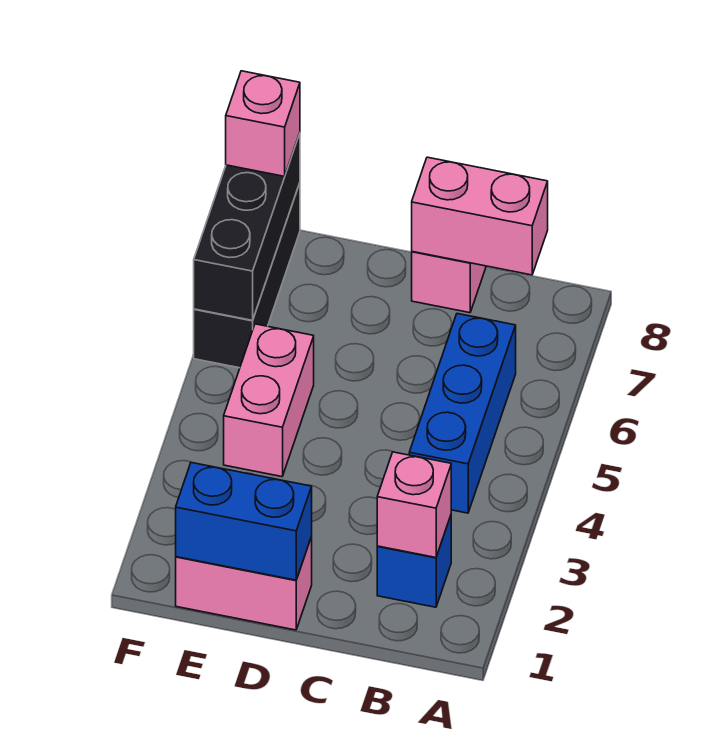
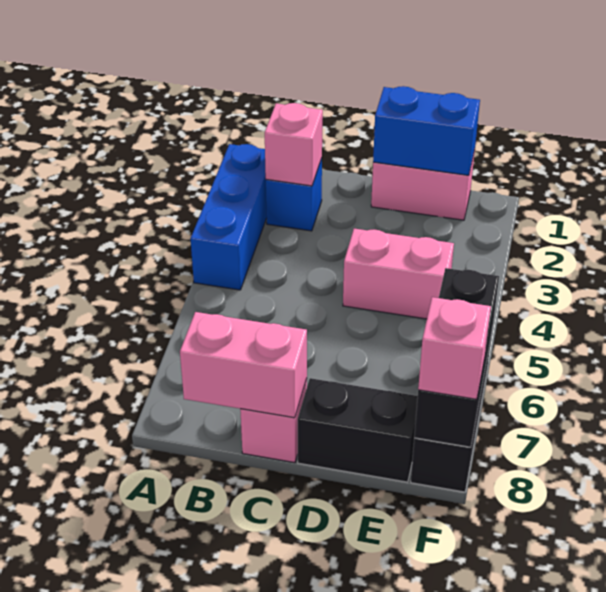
blue brick B4:B6 level 1 -> blue brick A2:A4 level 1
none -> black brick D8:E8 level 1
pink brick E4:E5 level 1 -> pink brick D4:E4 level 1

